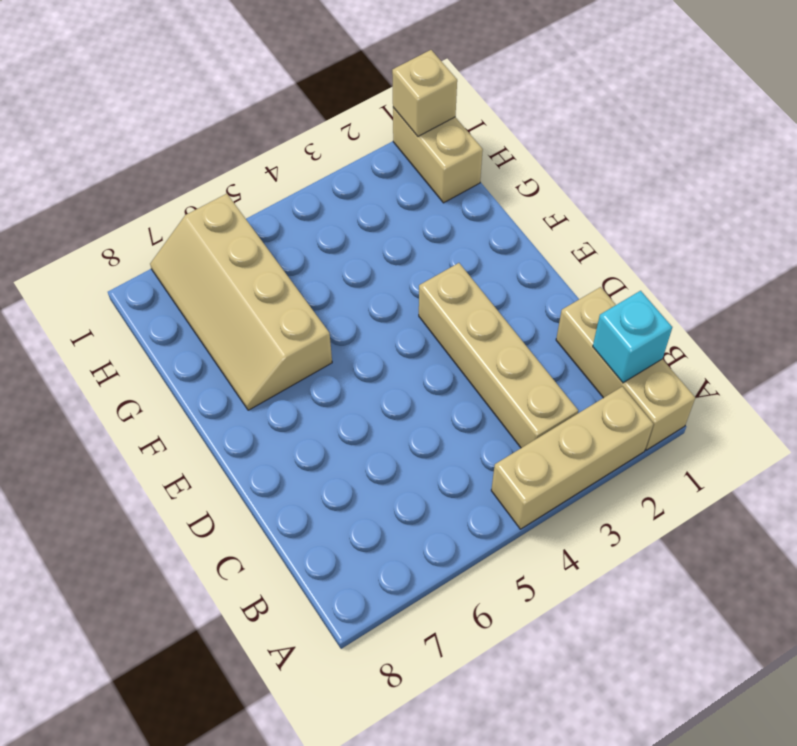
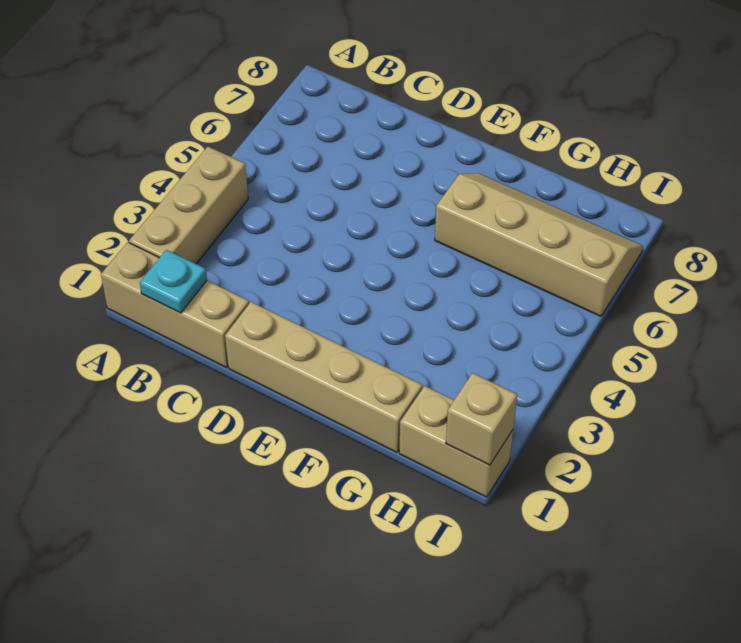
cyan brick B1 level 2 -> cyan plate B1 level 2
tan brick B3:E3 level 1 -> tan brick D1:G1 level 1

